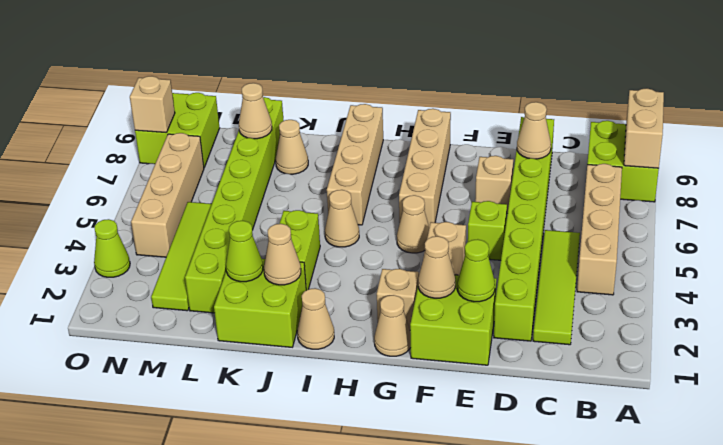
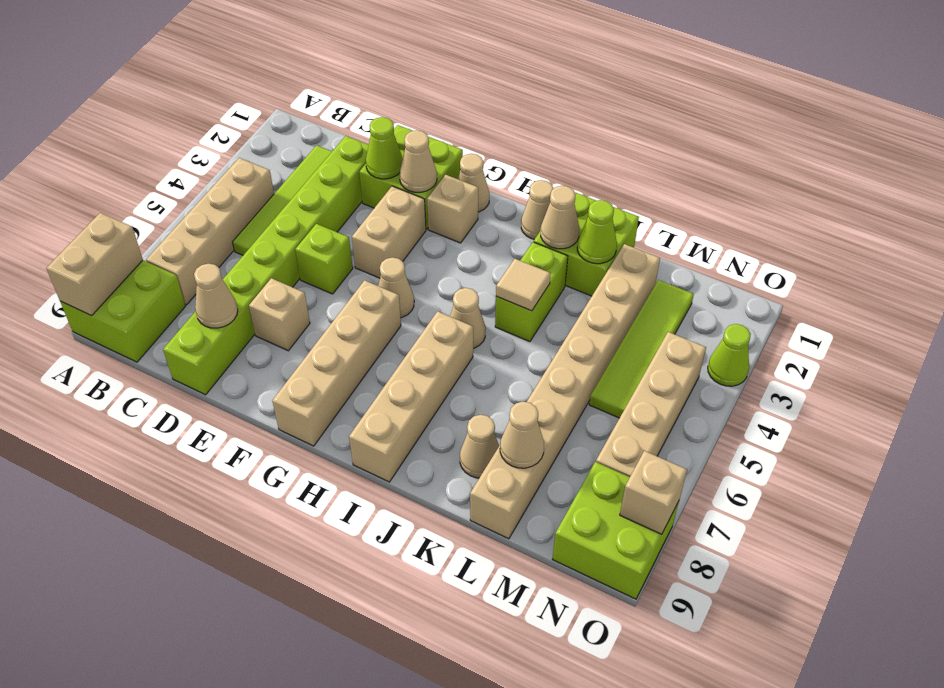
none -> tan tile J4 level 2
lime brick L2:L9 level 1 -> tan brick L2:L9 level 1

